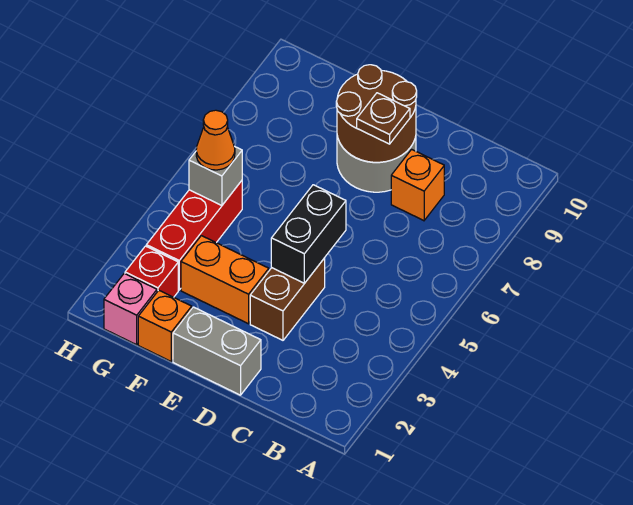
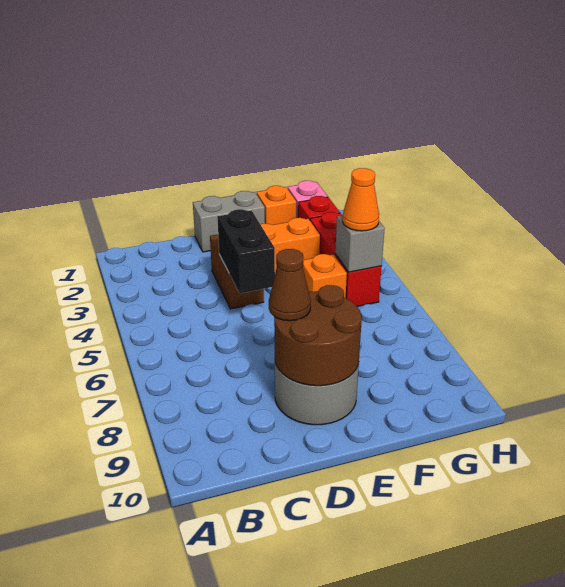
orange brick C8 level 1 -> orange brick F5 level 1
brown plate D8 level 3 -> brown cone D8 level 3

